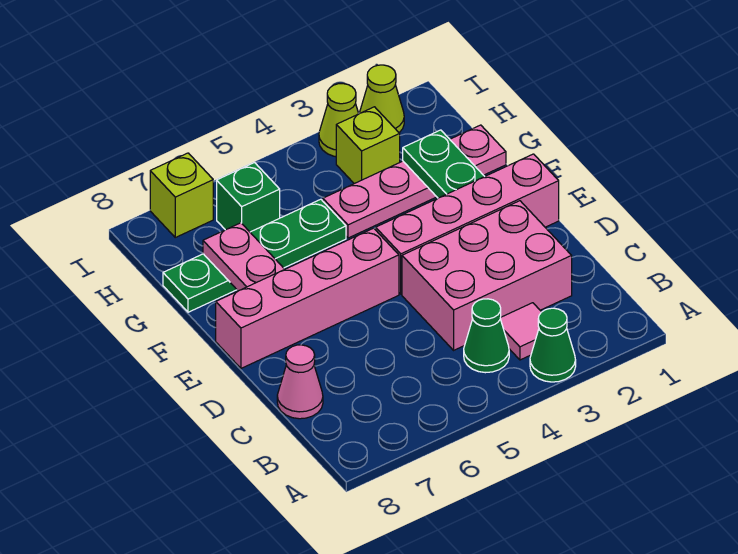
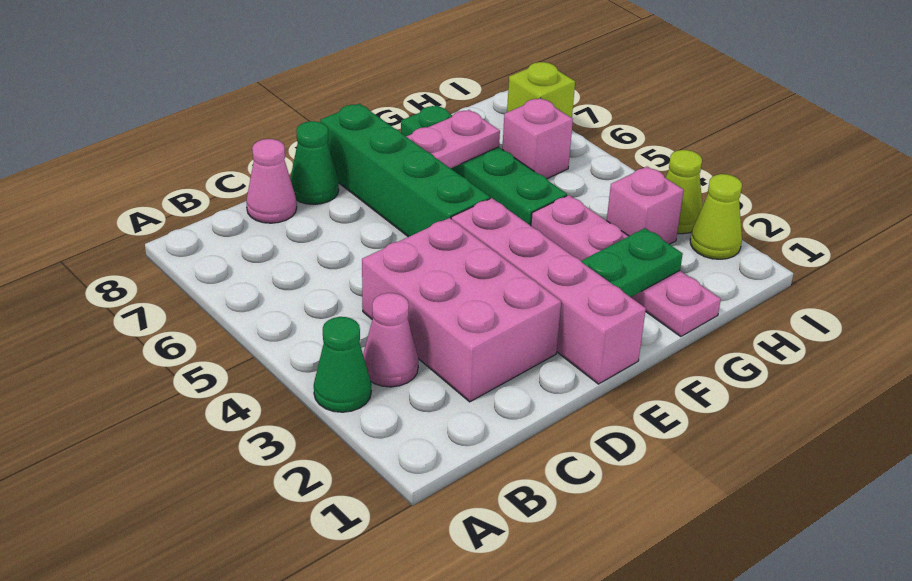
pink tile B3 level 1 -> pink cone B3 level 1
green cone B4 level 1 -> green cone D8 level 1
pink brick E5:E8 level 1 -> green brick E5:E8 level 1
lime brick H3 level 1 -> pink brick H3 level 1
green brick H6 level 1 -> pink brick H6 level 1

